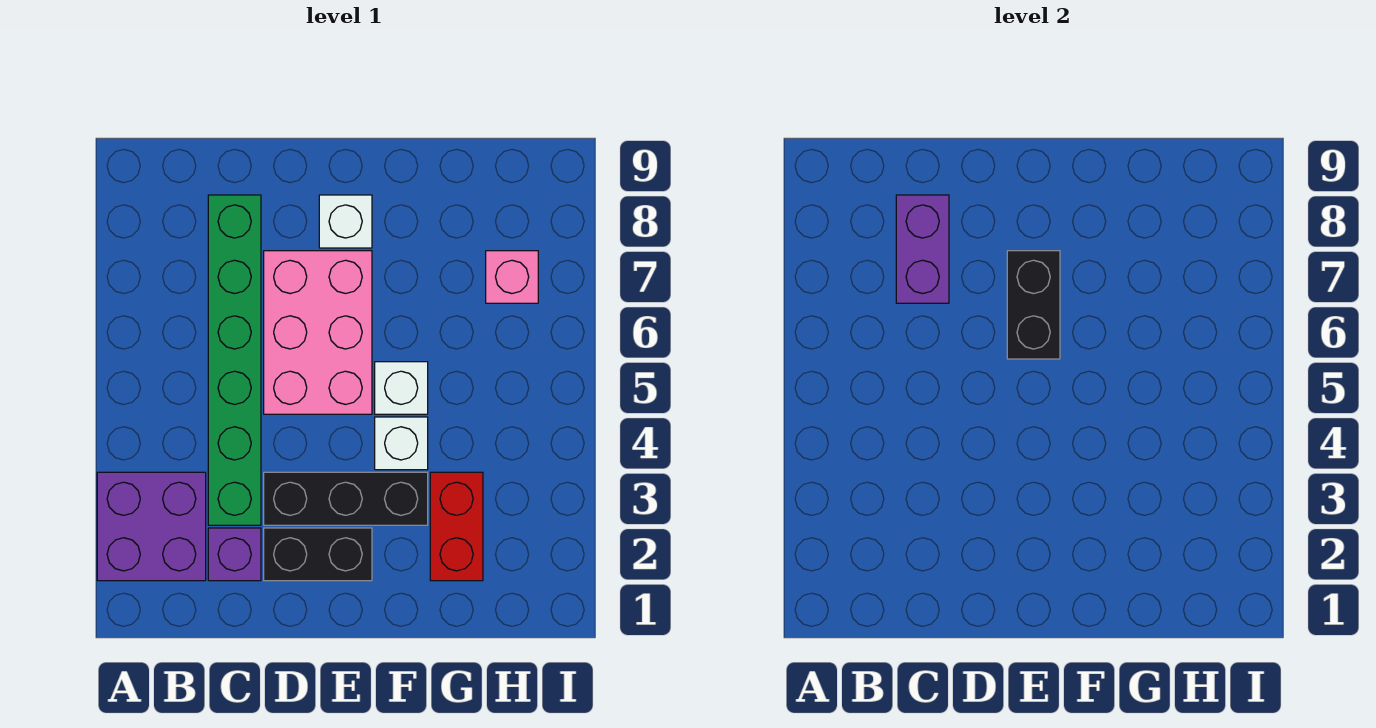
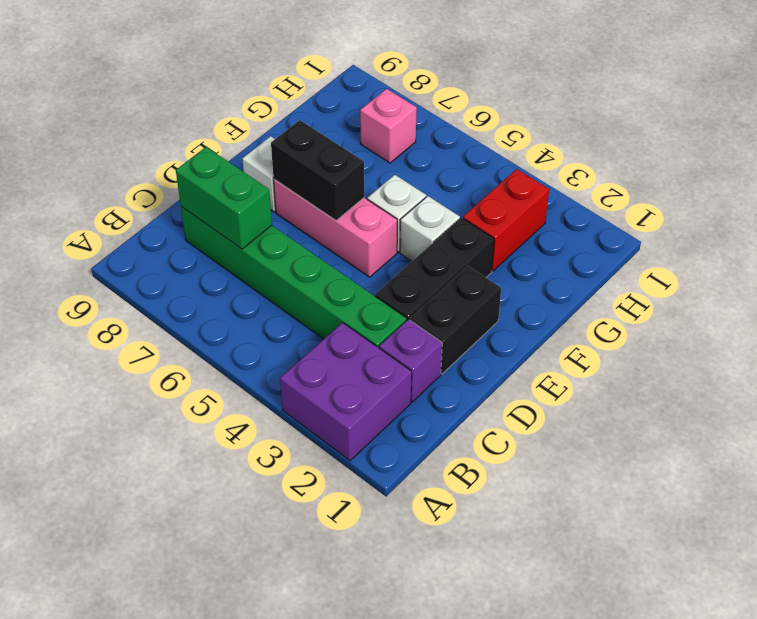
purple brick C7:C8 level 2 -> green brick C7:C8 level 2
pink brick D5:E7 level 1 -> pink brick E5:E7 level 1
red brick G2:G3 level 1 -> red brick G3:H3 level 1

